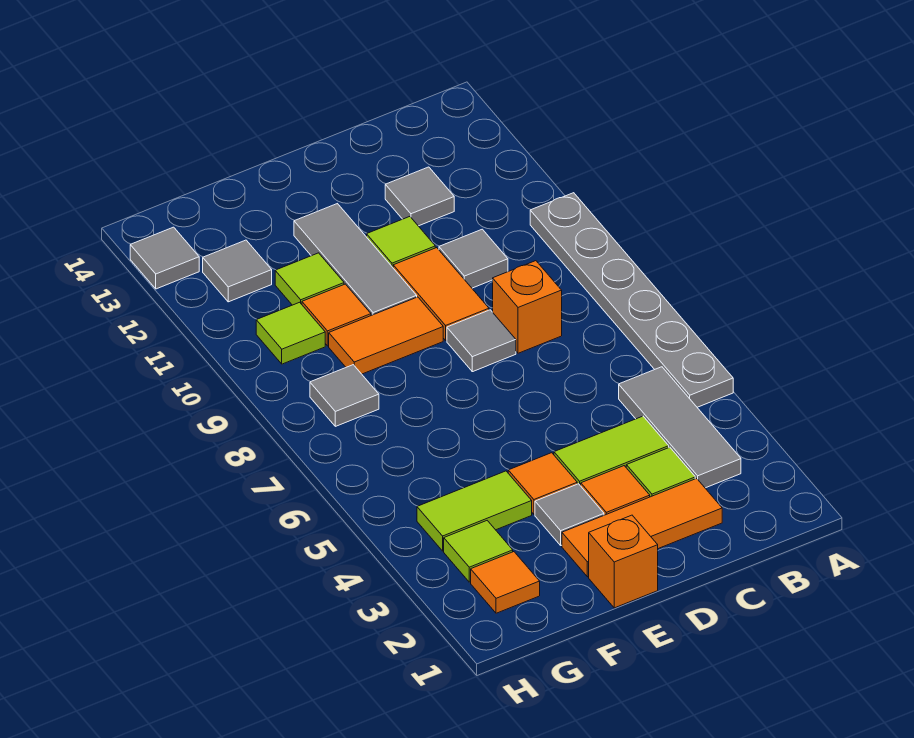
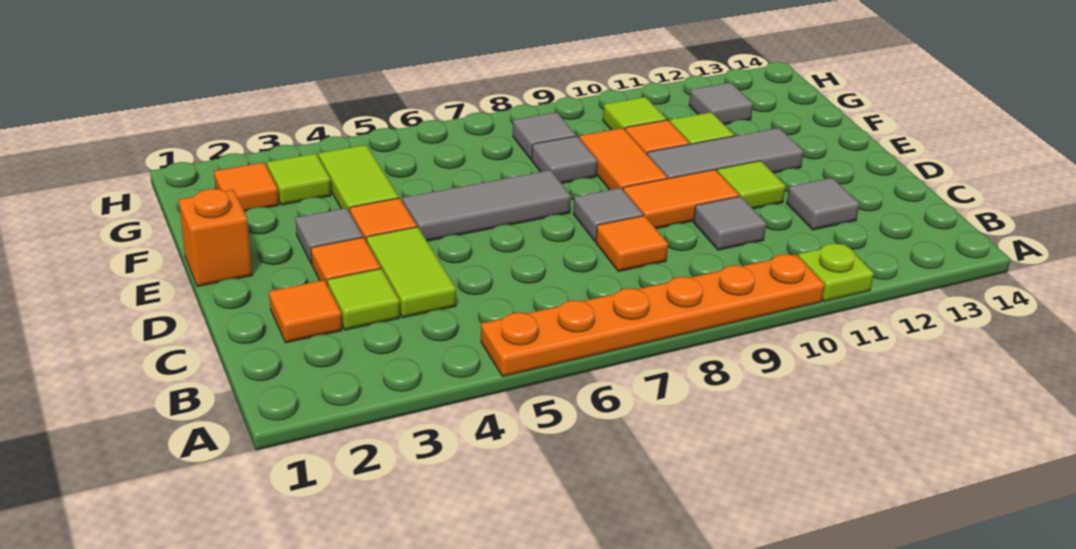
grey plate A5:A10 level 1 -> orange plate A5:A10 level 1
none -> lime plate A11 level 1
grey tile B3:B5 level 1 -> grey tile E5:E7 level 1
orange tile C2:E2 level 1 -> orange tile C2 level 1
orange brick C8 level 1 -> orange tile C8 level 1
grey tile H13 level 1 -> grey tile F8 level 1

